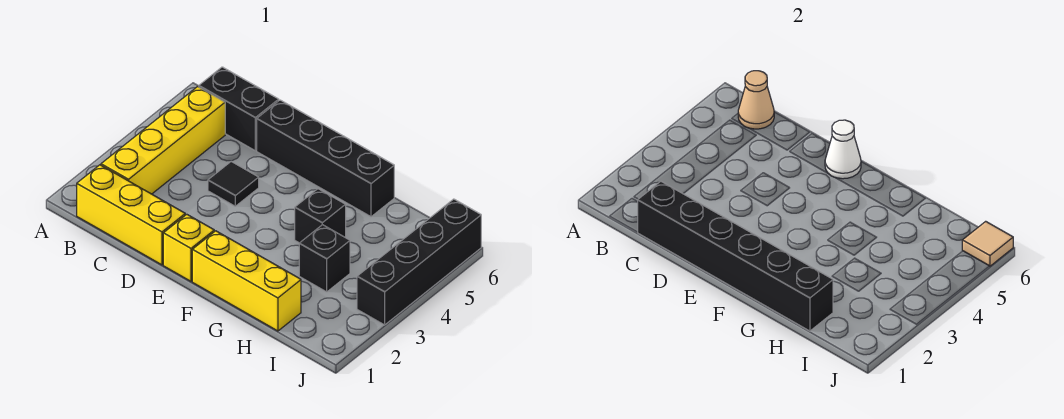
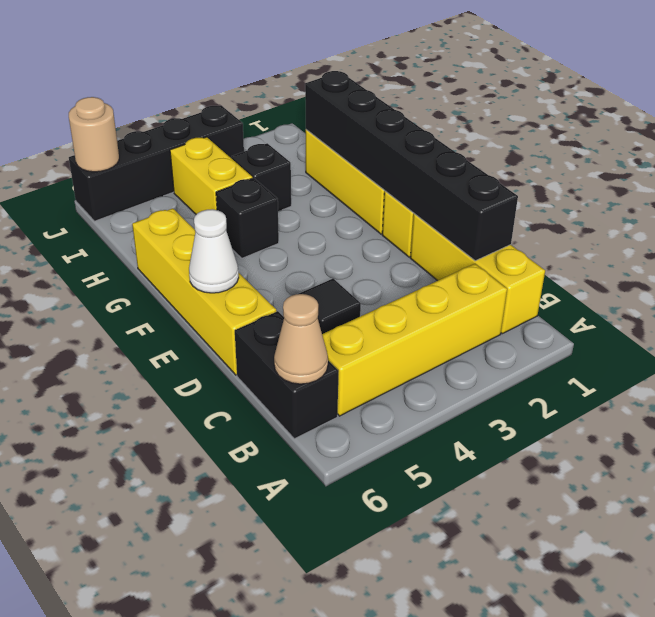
black brick D6:G6 level 1 -> yellow brick D6:G6 level 1
none -> yellow brick H4:I4 level 1
tan tile J6 level 2 -> tan round brick J6 level 2

